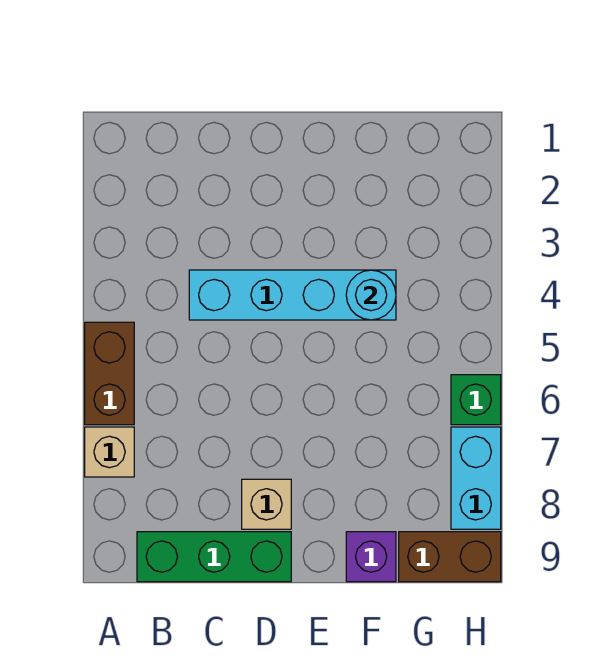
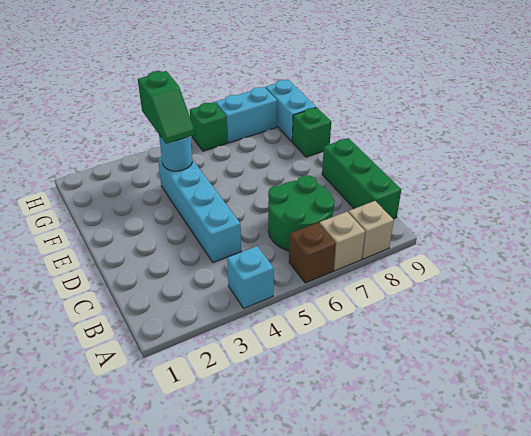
none -> cyan brick A4 level 1
brown brick A5:A6 level 1 -> brown brick A6 level 1
none -> green round brick B6:C7 level 1
tan brick D8 level 1 -> tan brick A8 level 1
none -> green slope F4:G4 level 3 top G
purple brick F9 level 1 -> green brick F9 level 1
brown brick G9:H9 level 1 -> cyan brick G9:H9 level 1

